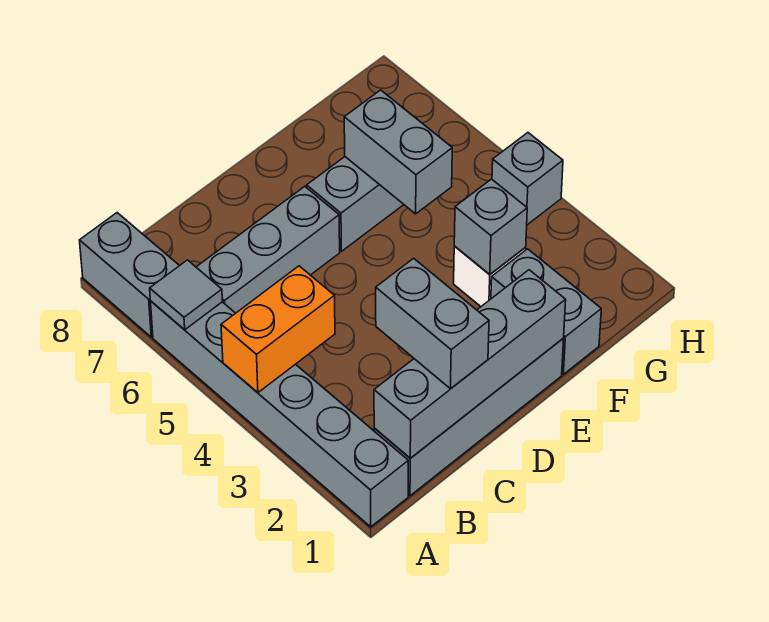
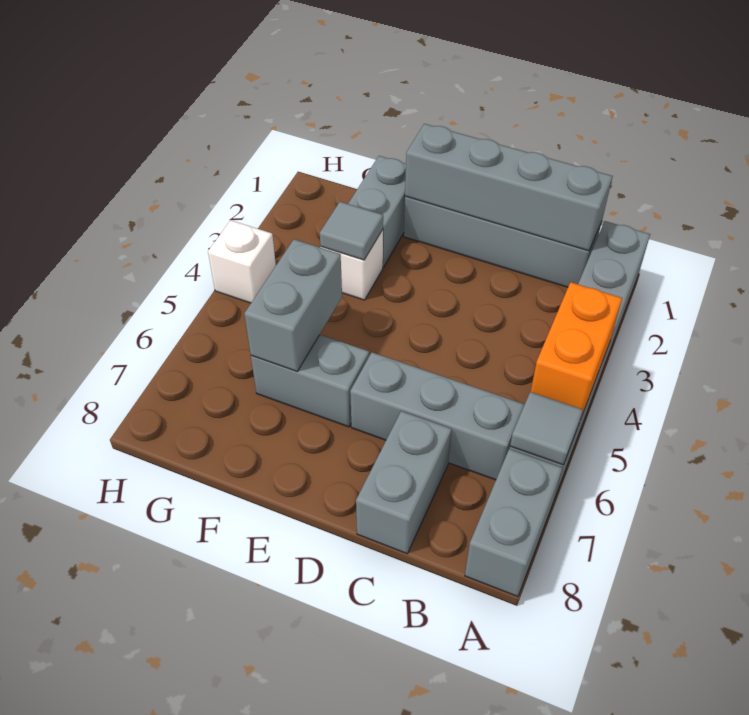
orange brick A4:B4 level 2 -> orange brick A4:A5 level 2
grey brick C1:C2 level 3 -> grey brick C7:C8 level 1
grey brick F3 level 2 -> grey tile F3 level 2
grey brick H4 level 1 -> white brick H4 level 1

